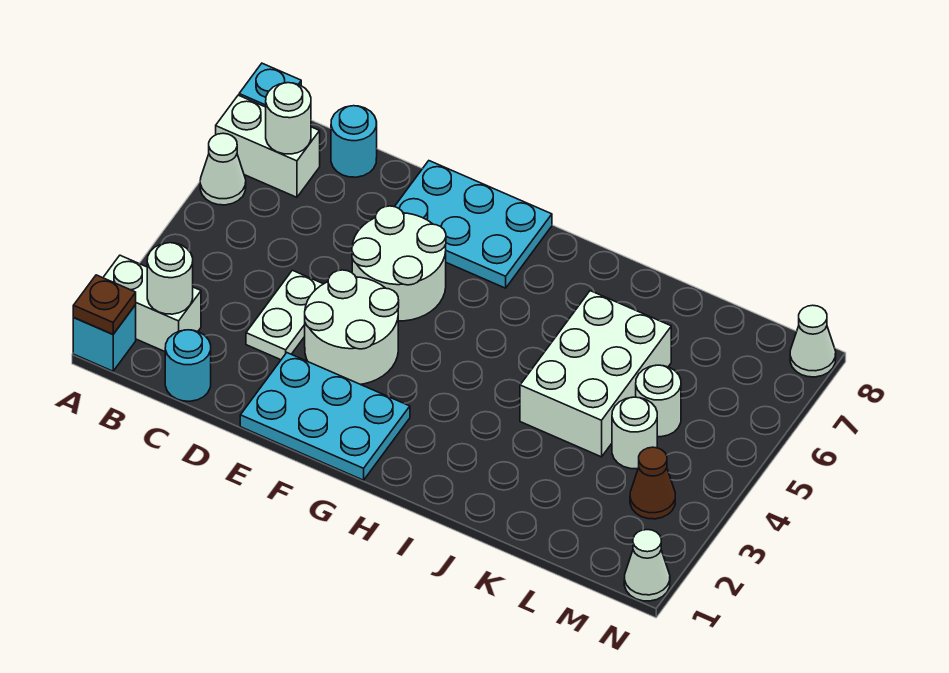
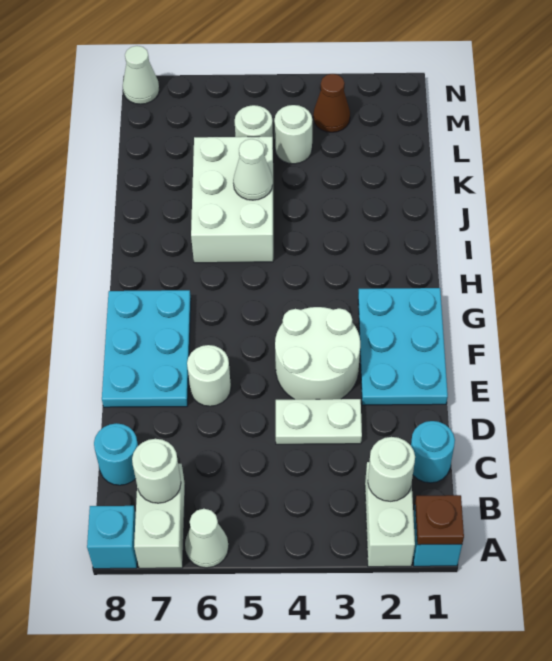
white round brick E5:F6 level 1 -> white round brick E6 level 1
white brick J4:K6 level 1 -> white brick I5:K6 level 1
white cone N1 level 1 -> white cone J5 level 2

